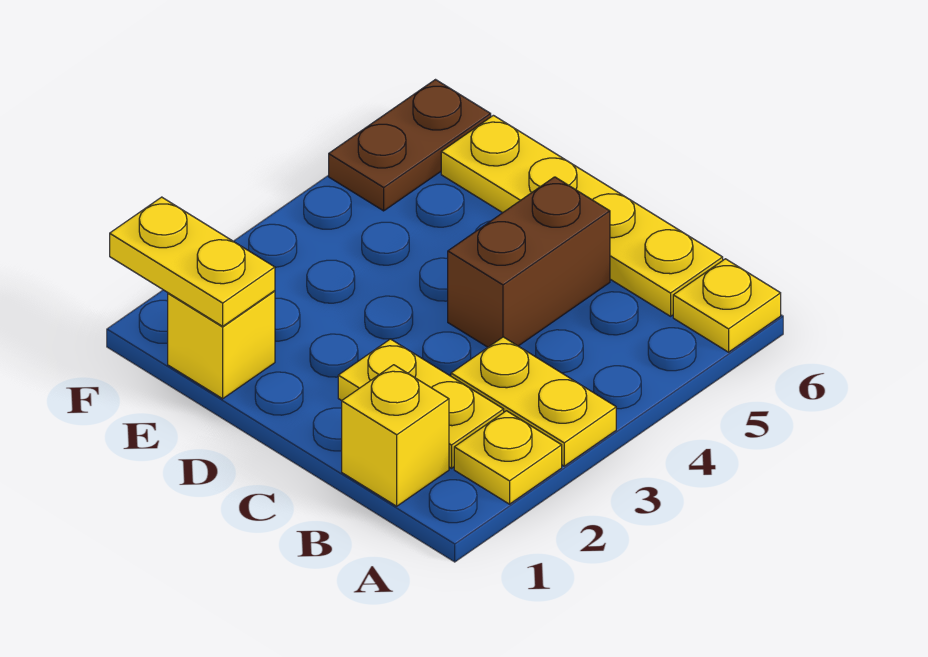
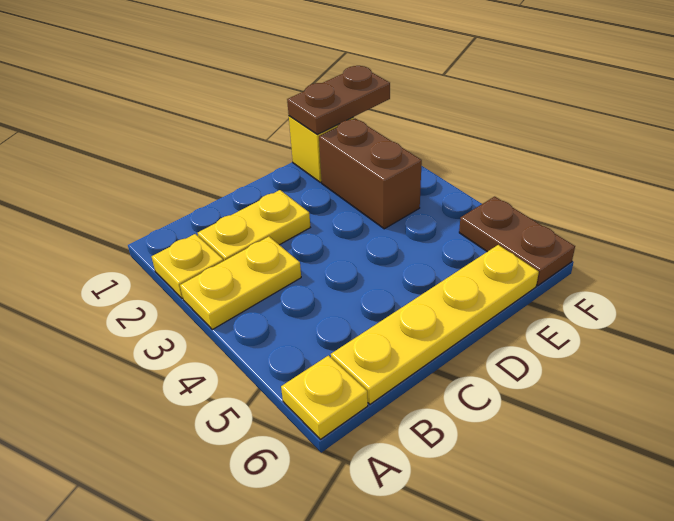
yellow brick B1 level 1 -> none
brown brick C4:C5 level 1 -> brown brick E2:E3 level 1
yellow plate E1:F1 level 2 -> brown plate E1:F1 level 2

